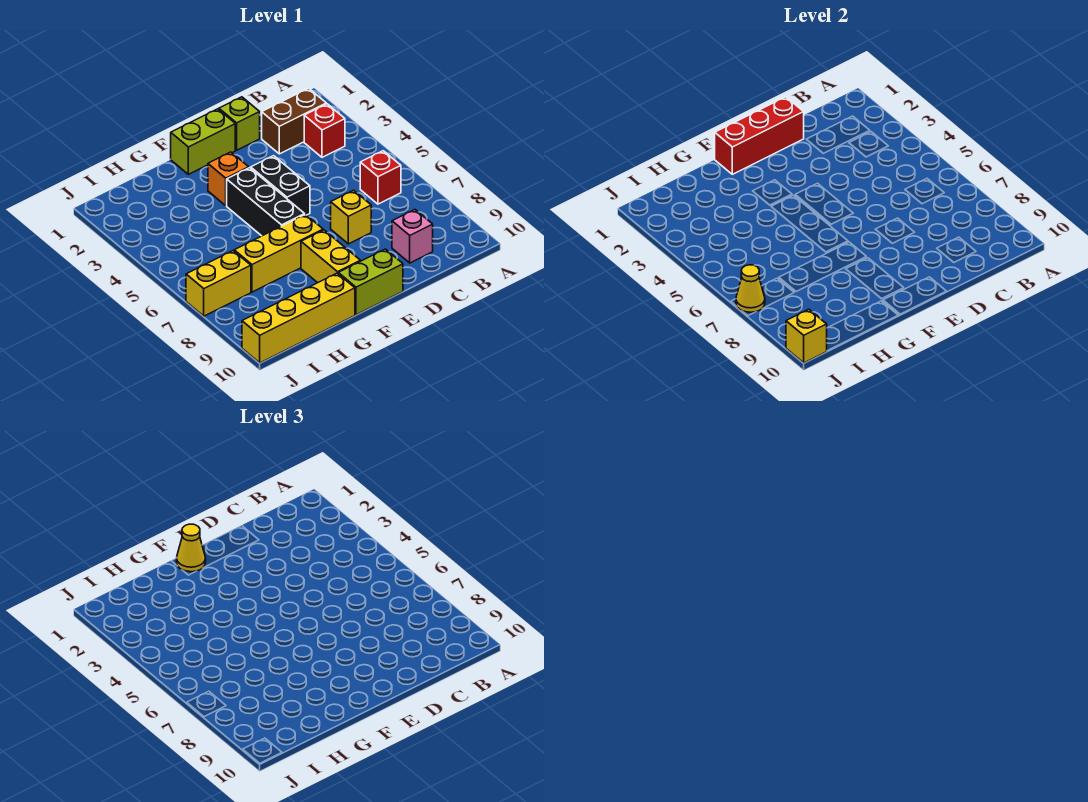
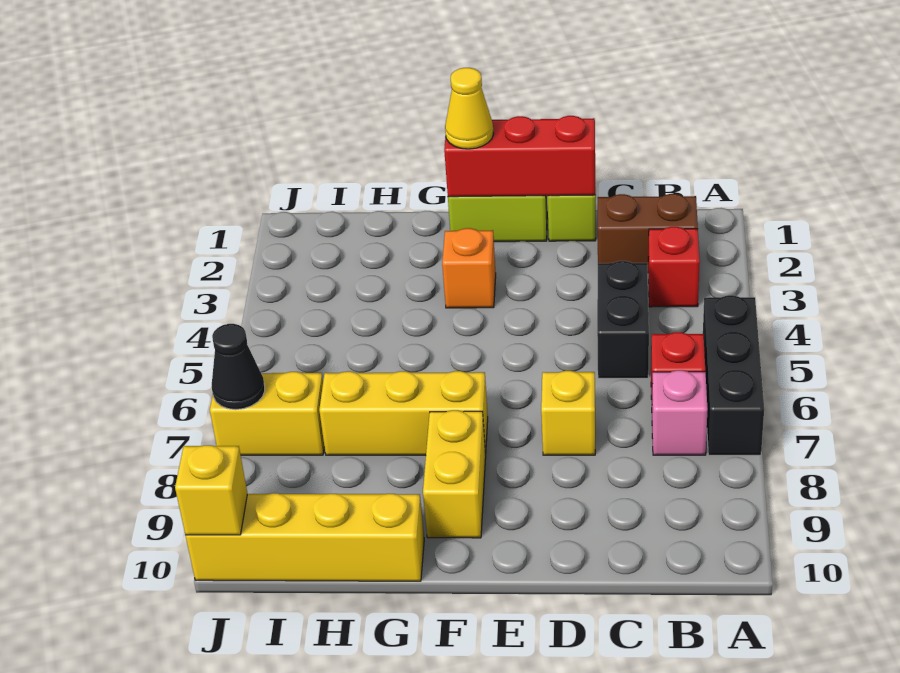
pink brick C9 level 1 -> pink brick B7 level 1
black brick E4:E5 level 1 -> black brick C4:C5 level 1
lime brick E10:F10 level 1 -> none
black brick F4:F6 level 1 -> black brick A5:A7 level 1
yellow cone J7 level 2 -> black cone J7 level 2

